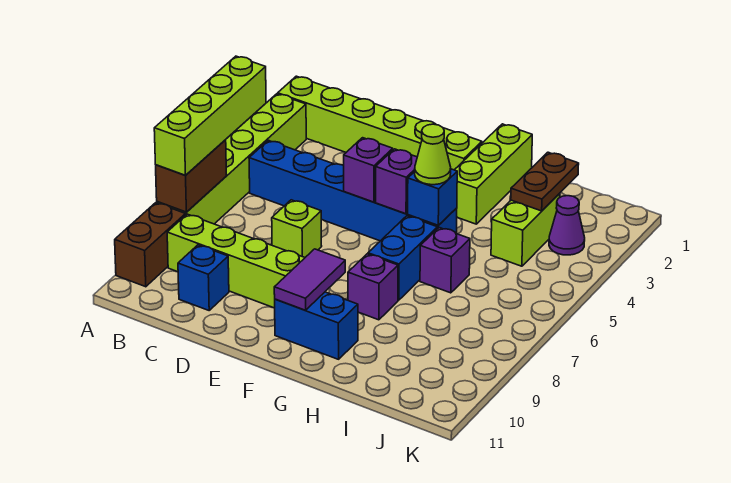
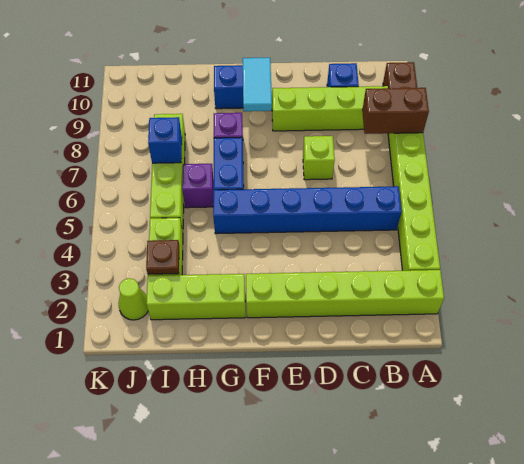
lime brick A5:A8 level 3 -> lime brick I5:I8 level 1
brown brick A7:A8 level 2 -> brown brick A8:B8 level 2
purple brick E5 level 2 -> none
purple brick F5 level 2 -> none
purple tile F9:F10 level 2 -> cyan tile F9:F10 level 2
lime brick G1:G3 level 1 -> lime brick G2:I2 level 1
blue brick G5 level 2 -> blue brick I7 level 2
lime cone G5 level 3 -> lime cone J2 level 1
brown plate I2:I3 level 2 -> brown plate I3 level 2
purple cone J3 level 1 -> none

